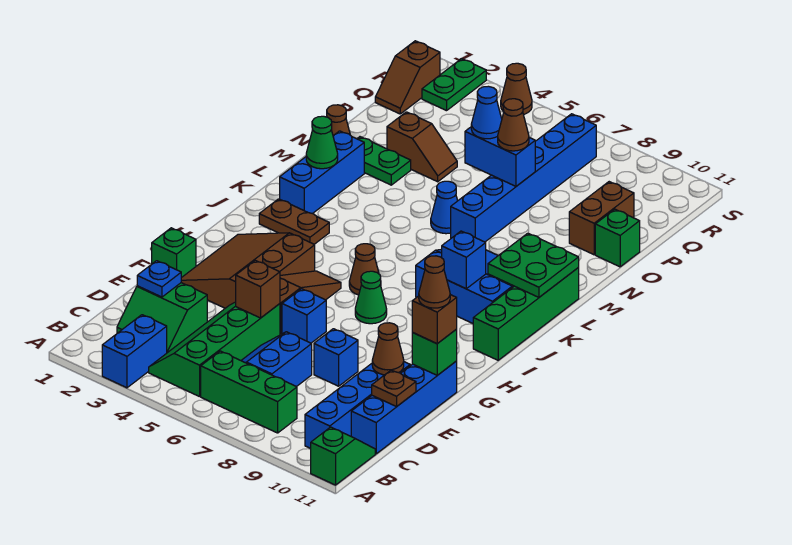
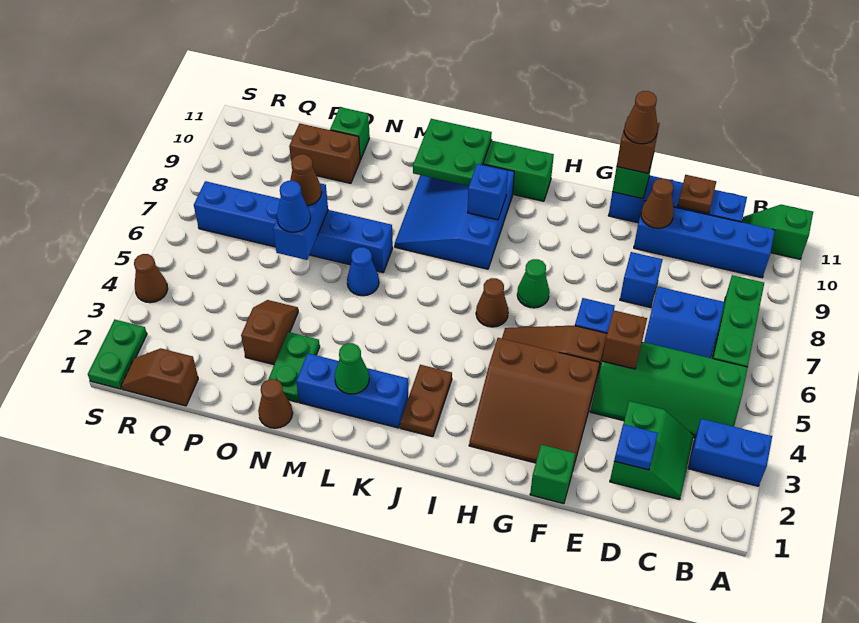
brown slope Q1:R1 level 1 top R -> brown slope Q1:R1 level 1 top Q
green plate R2:S2 level 1 -> green plate S1:S2 level 1

